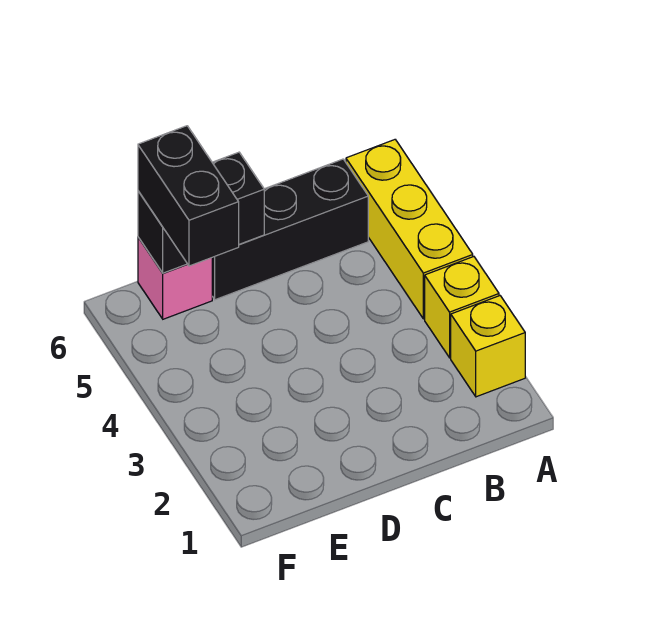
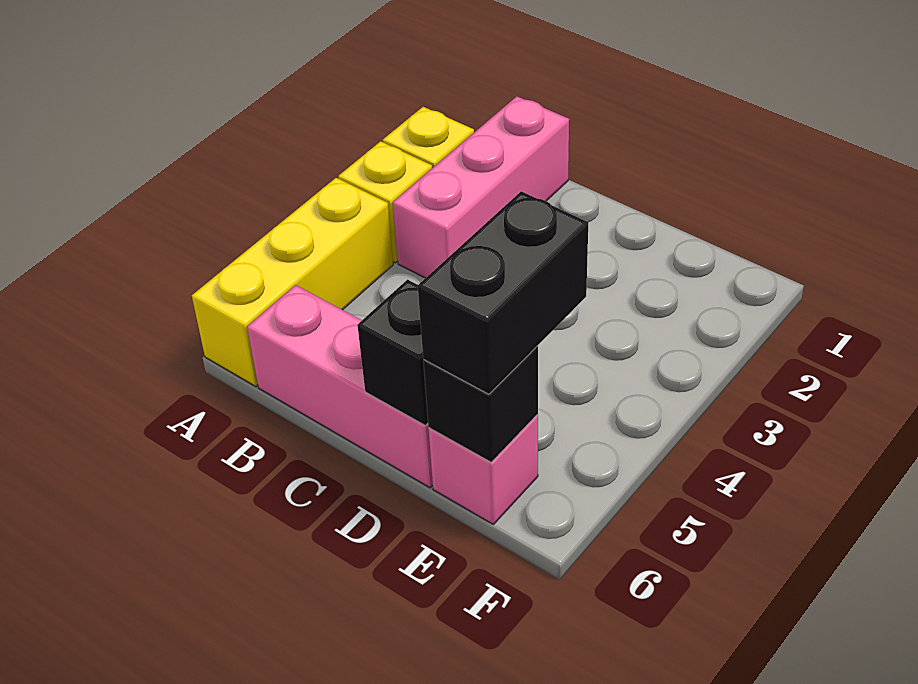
none -> pink brick B1:B3 level 1
black brick B6:D6 level 1 -> pink brick B6:D6 level 1

